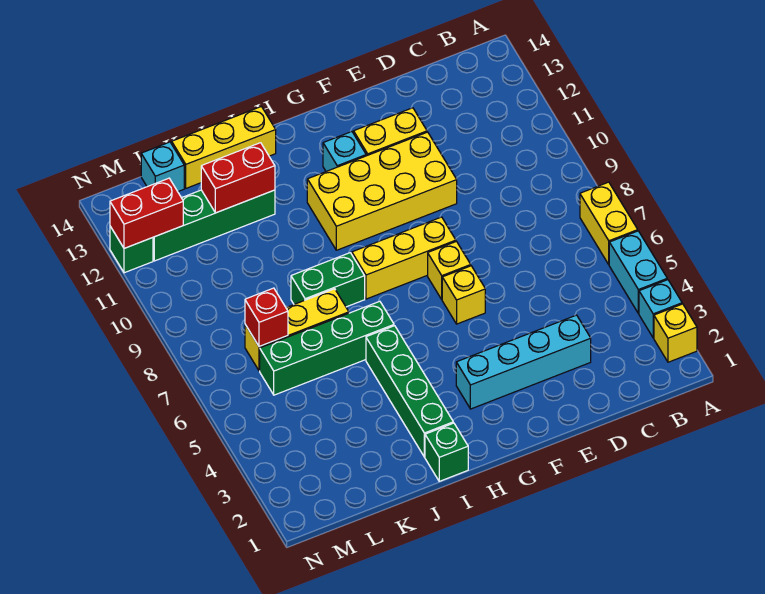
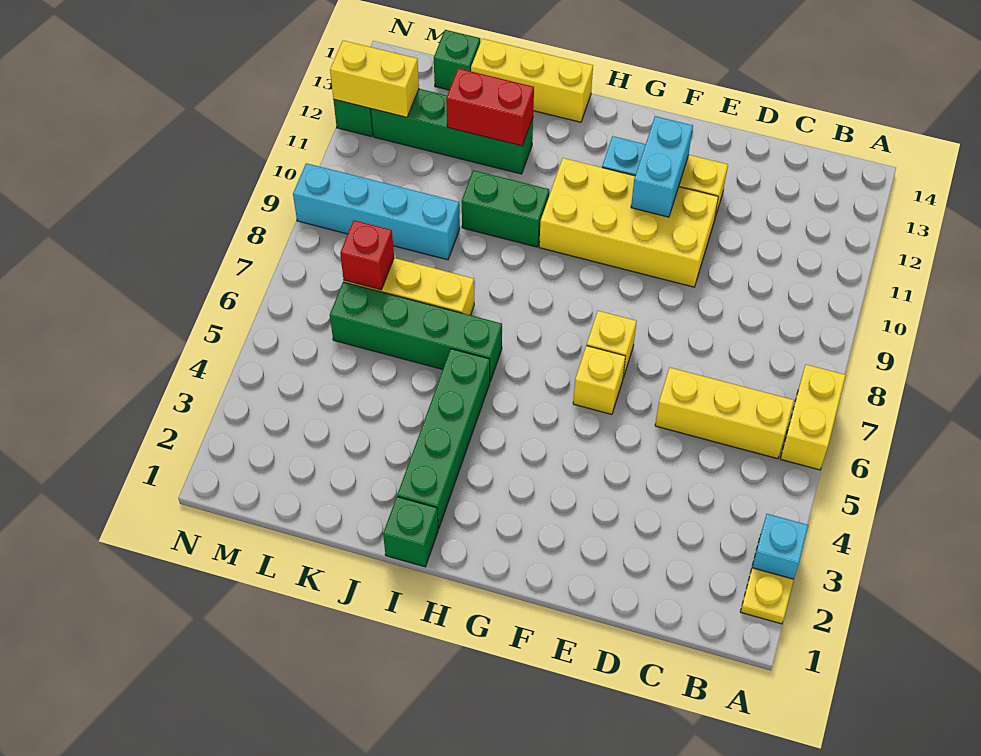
yellow brick A2 level 1 -> yellow plate A2 level 1
cyan brick A4:A5 level 1 -> cyan brick F11:F12 level 2
cyan brick D3:G3 level 1 -> cyan brick K9:N9 level 1
yellow brick F8:H8 level 1 -> yellow brick B6:D6 level 1
green brick I8:J8 level 1 -> green brick I10:J10 level 1
cyan brick L14 level 1 -> green brick L14 level 1
red brick M12:N12 level 2 -> yellow brick M12:N12 level 2

